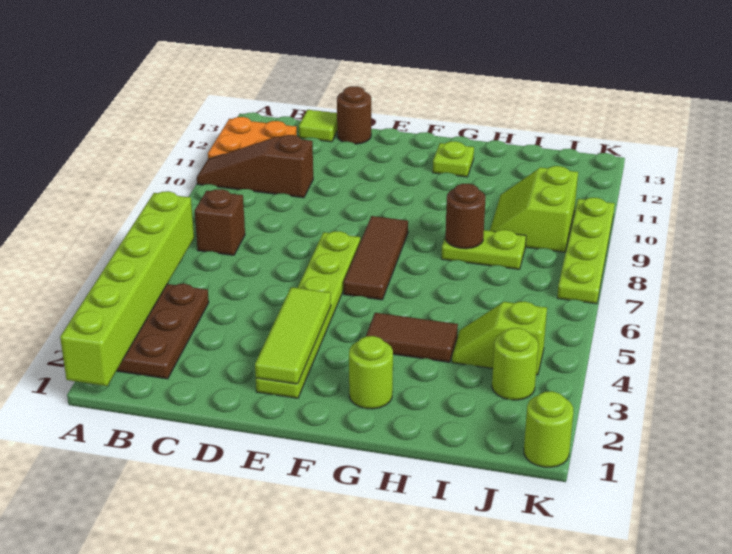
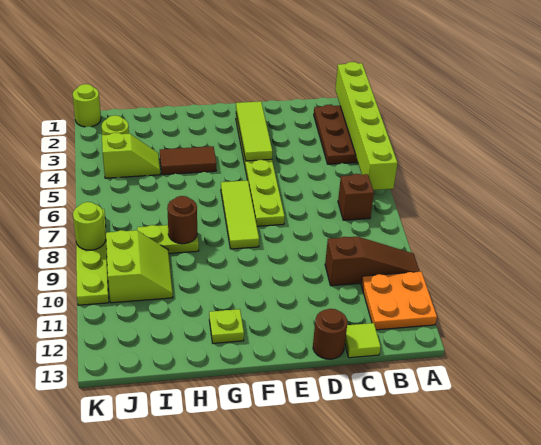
brown tile F6:F8 level 1 -> lime tile F6:F8 level 1
lime round brick G2 level 1 -> lime round brick K8 level 2

